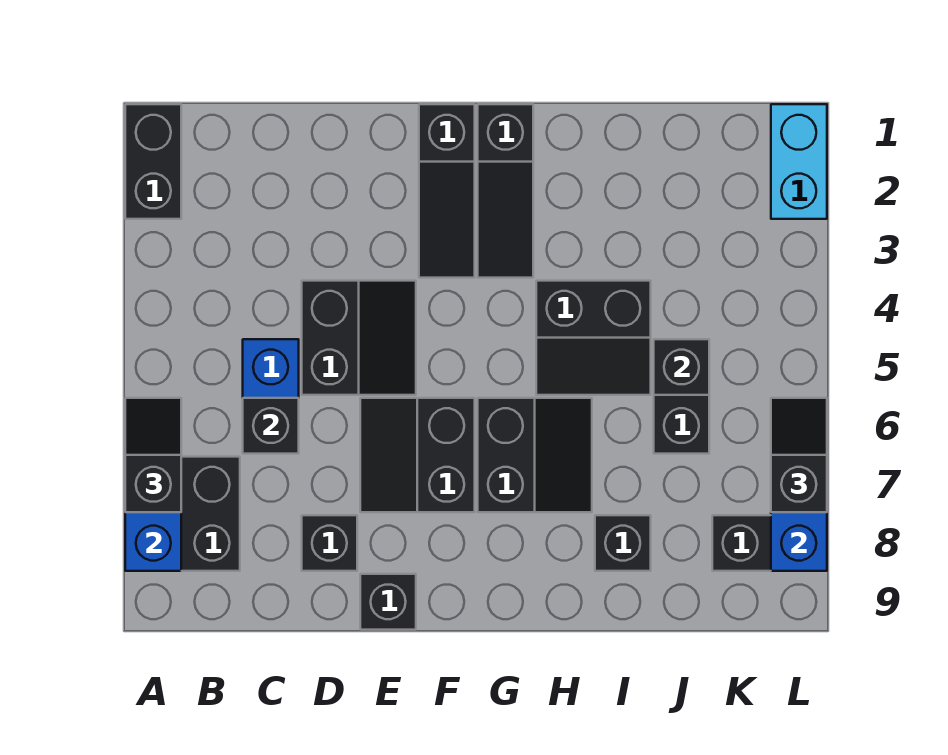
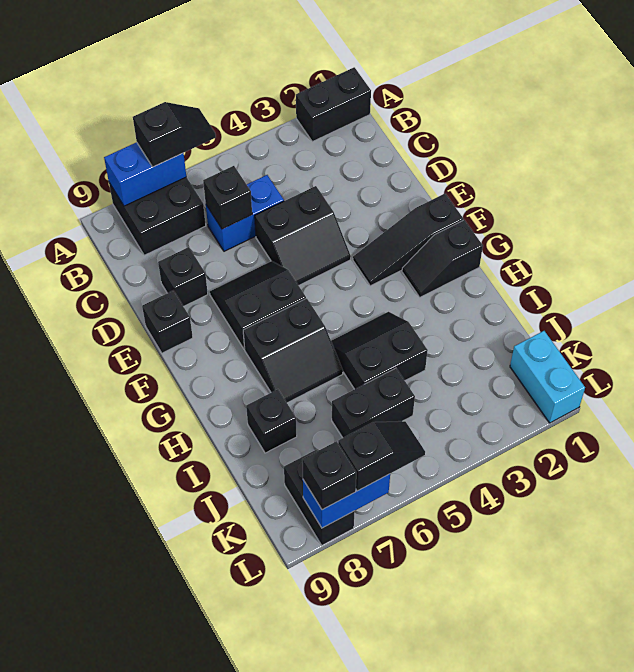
black slope G1:G3 level 1 top 1 -> black slope G1:G2 level 1 top 1
black slope H4:I5 level 1 top 4 -> black slope H4:I5 level 1 top I
black brick J5 level 2 -> black brick L8 level 3
cyan brick L1:L2 level 1 -> cyan brick K1:L1 level 1

